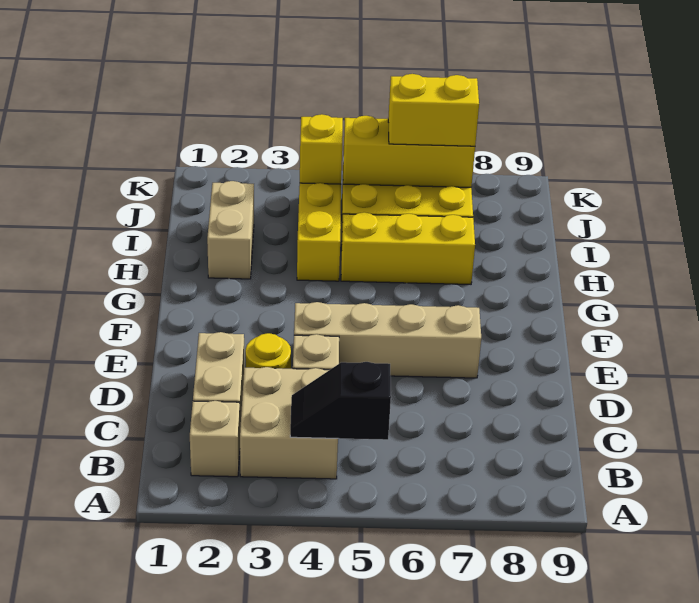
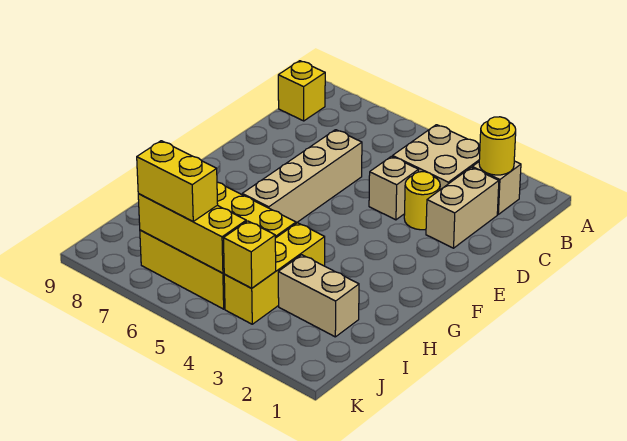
none -> yellow round brick B2 level 2
black slope B4:B5 level 2 top 5 -> none
none -> yellow brick B9 level 1
tan brick E4:E7 level 1 -> tan brick D6:G6 level 1
tan brick H2:I2 level 1 -> tan brick I2:I3 level 1

